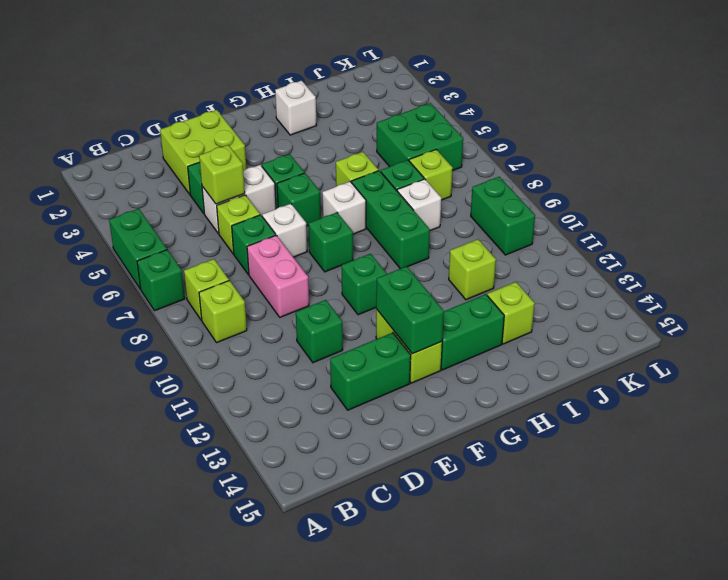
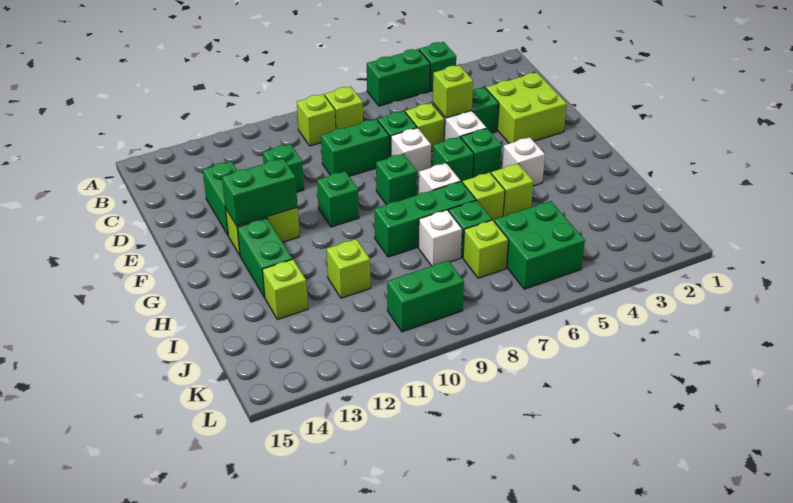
green brick A7 level 1 -> green brick A4 level 1
pink brick D8:D9 level 1 -> green brick D8:D9 level 1
white brick H2 level 1 -> white brick G4 level 1
none -> lime brick H5 level 1

